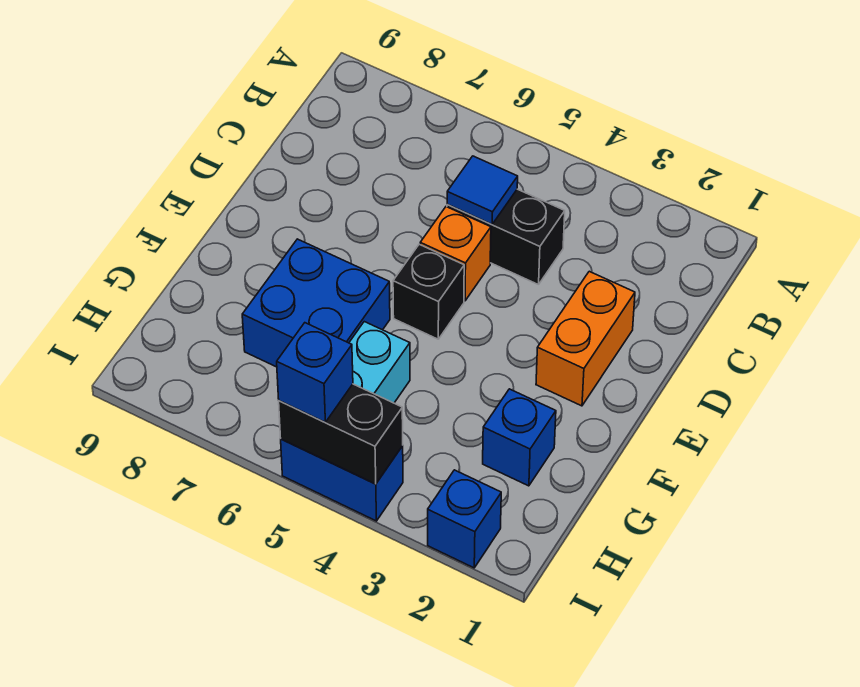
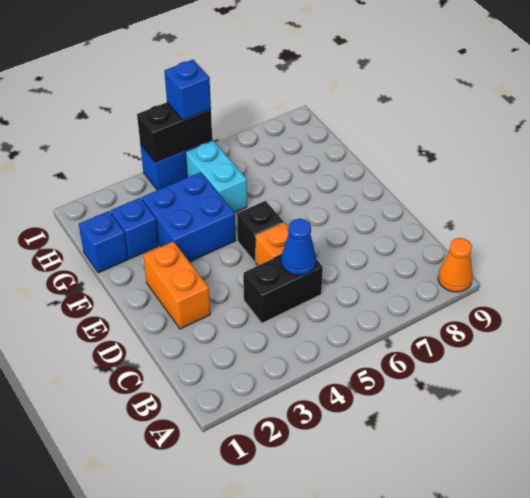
none -> orange cone A9 level 1
blue tile C5 level 2 -> blue cone C5 level 2
blue brick F6:G7 level 1 -> blue brick F3:G4 level 1
blue brick I2 level 1 -> blue brick G1 level 1

